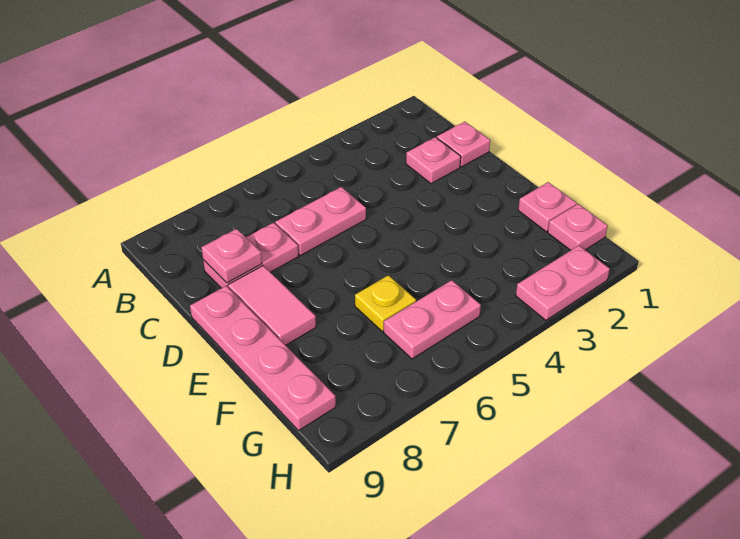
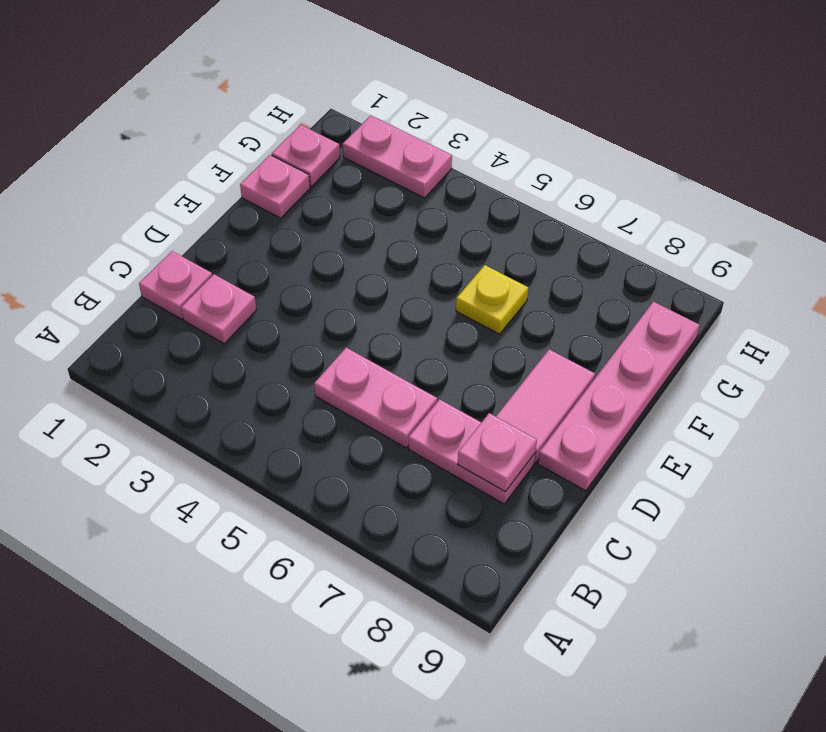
pink plate G5:G6 level 1 -> none

